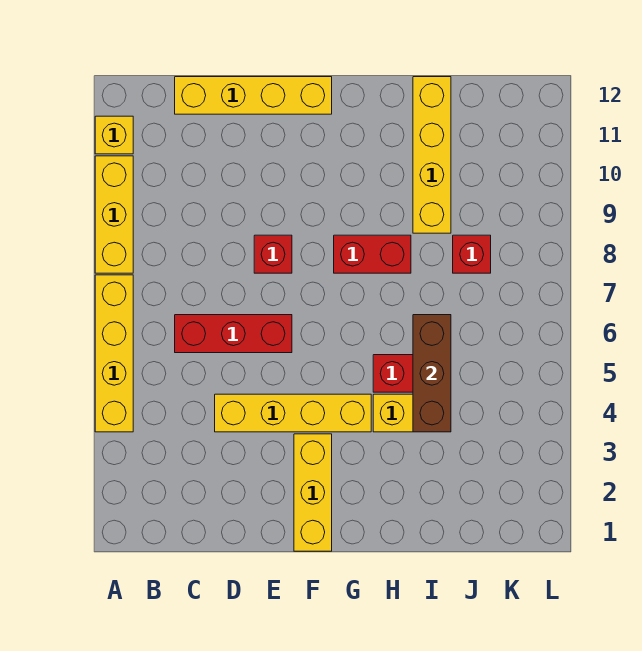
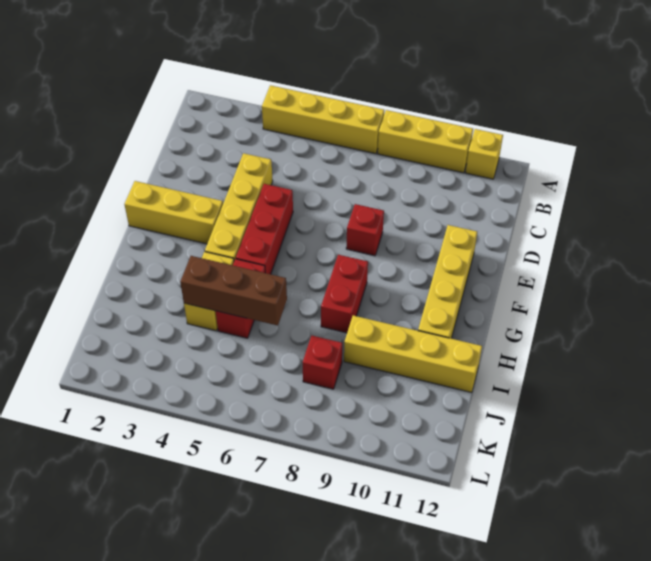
red brick C6:E6 level 1 -> red brick E5:G5 level 1
yellow brick C12:F12 level 1 -> yellow brick E11:H11 level 1

